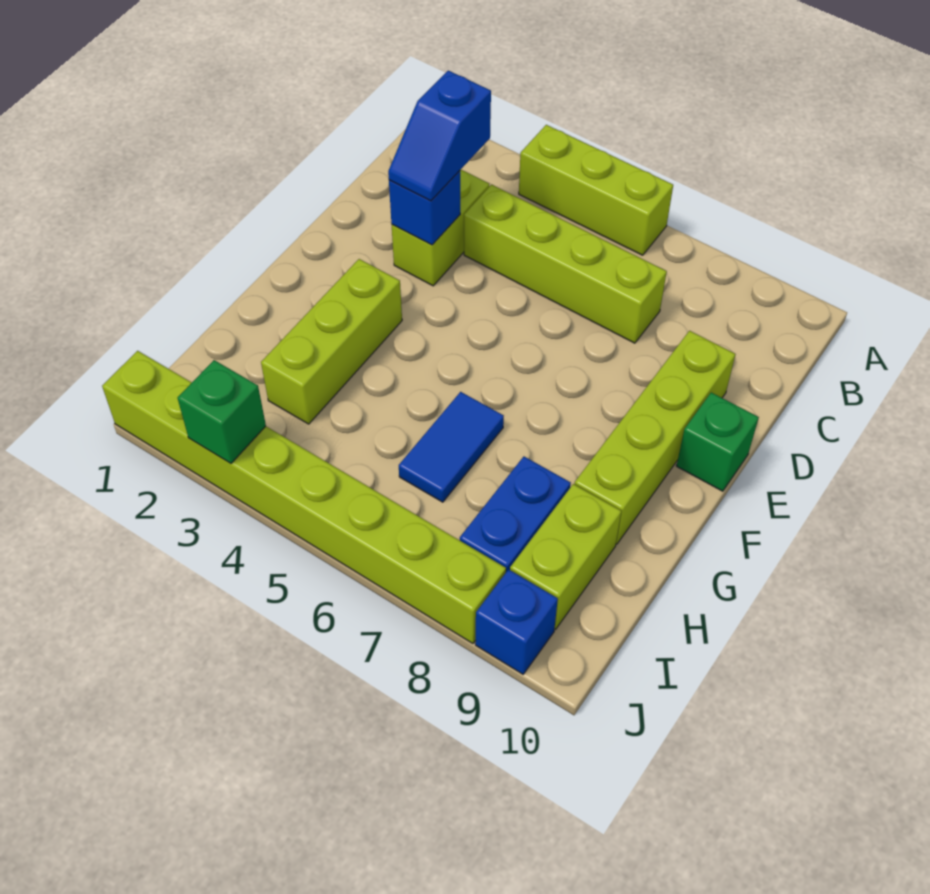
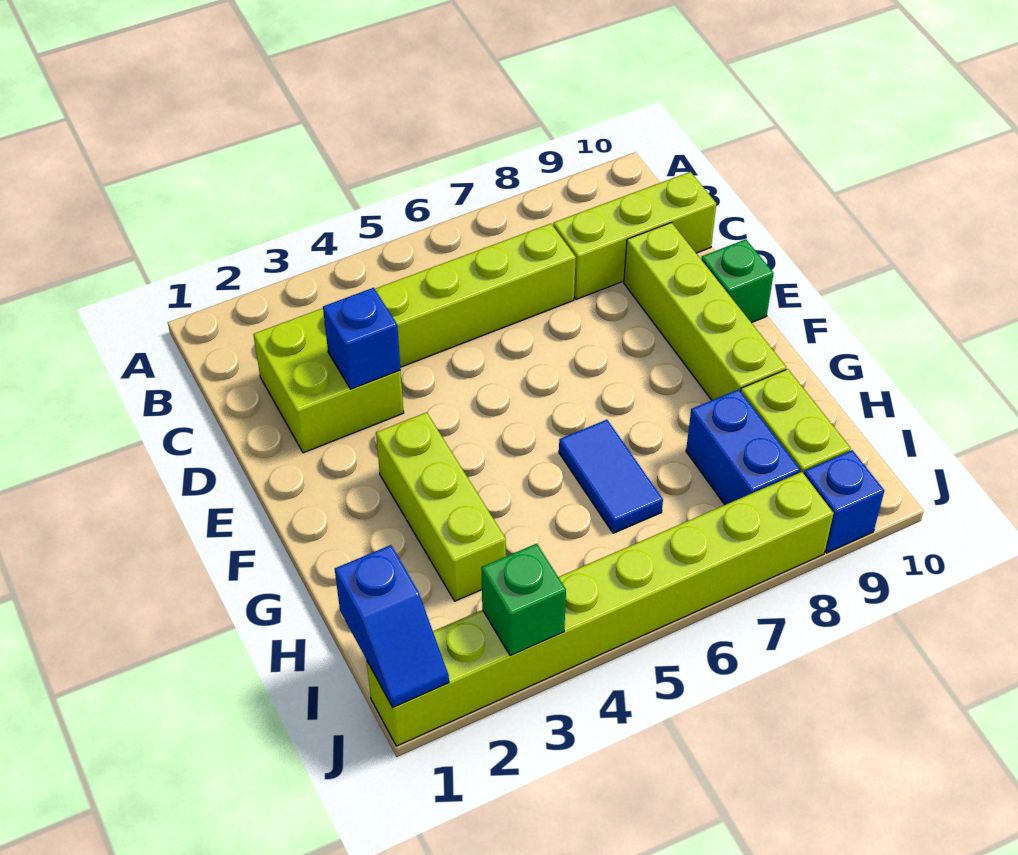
lime brick A4:A6 level 1 -> lime brick C8:C10 level 1
lime brick C3:D3 level 1 -> lime brick C2:D3 level 1
blue slope C3:D3 level 3 top C -> blue slope I1:J1 level 2 top I

